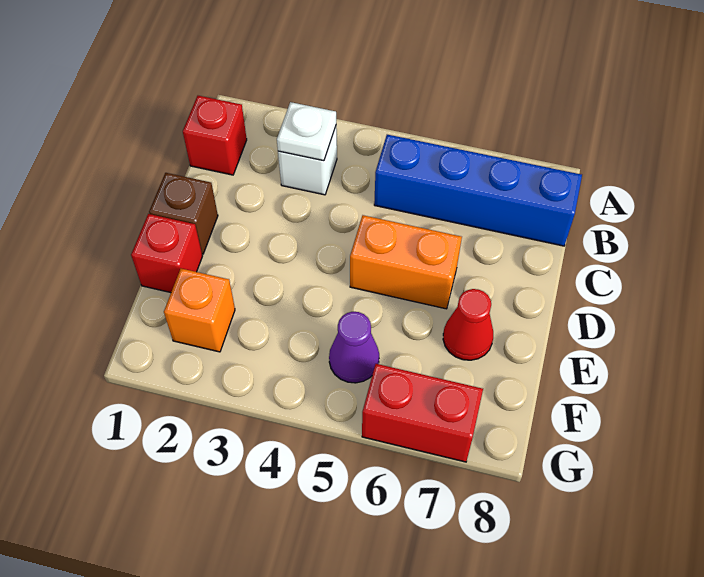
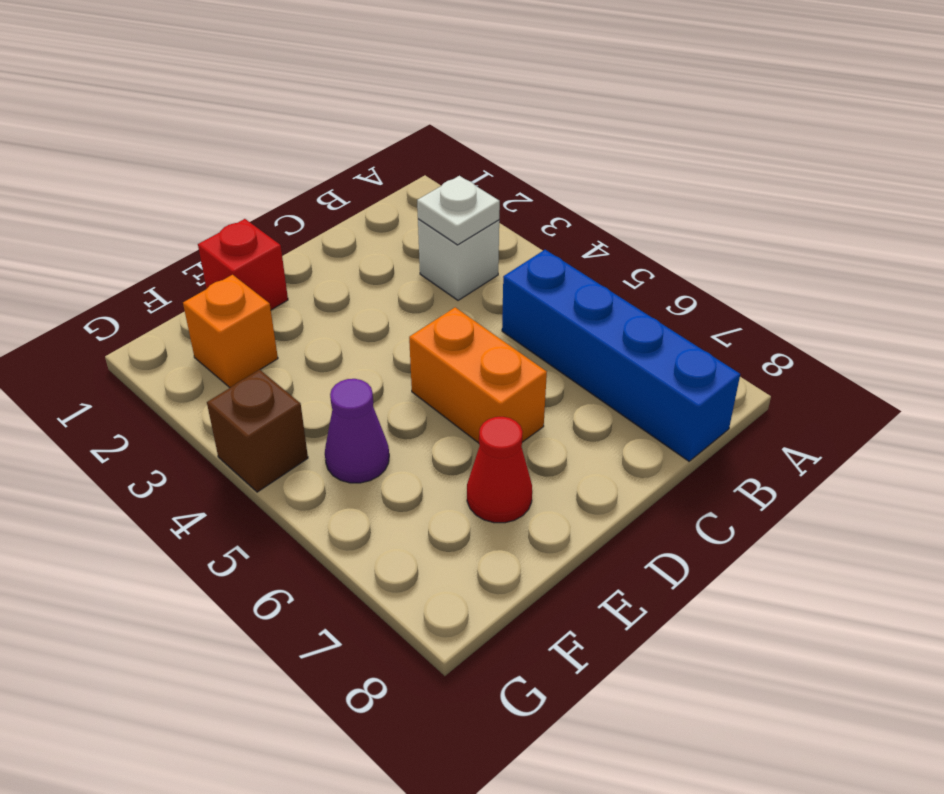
red brick B1 level 1 -> none
brown brick D1 level 1 -> brown brick G4 level 1
red brick G6:G7 level 1 -> none

